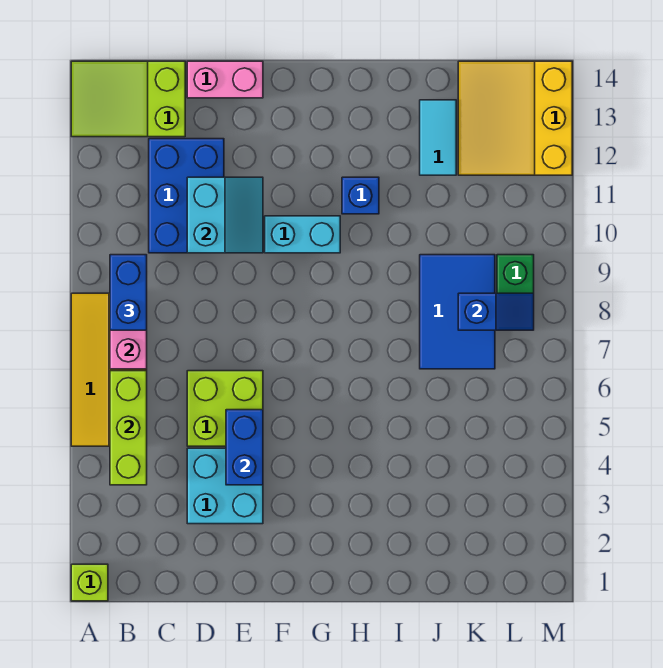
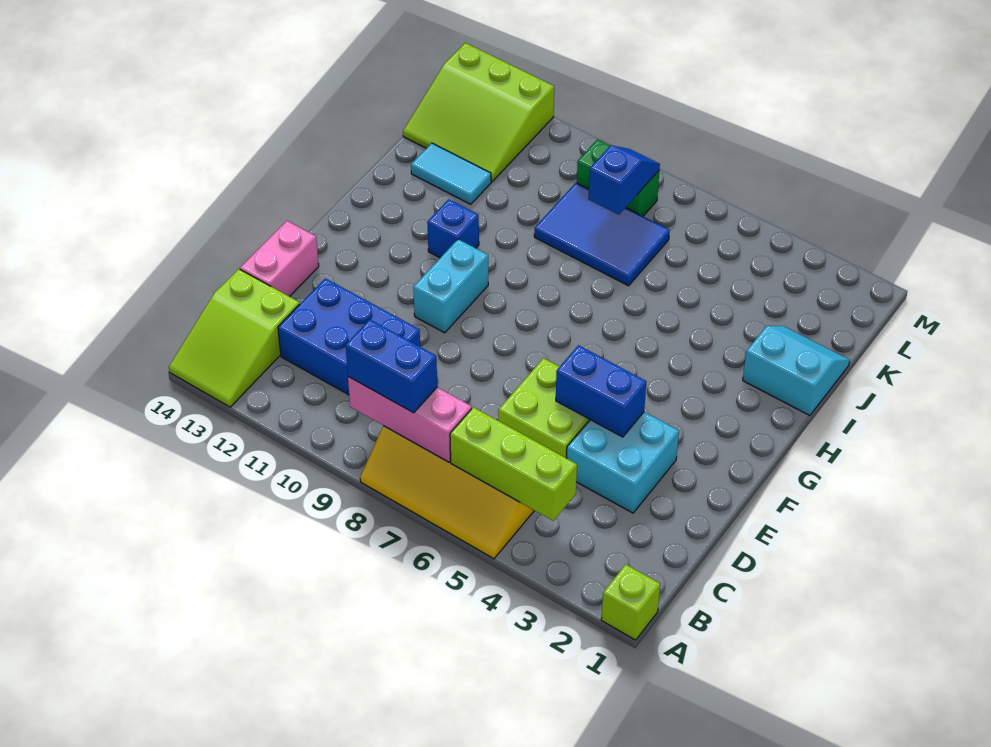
cyan slope D10:E11 level 2 top D -> cyan slope I1:J2 level 1 top I
yellow slope K12:M14 level 1 top M -> lime slope K12:M14 level 1 top M

